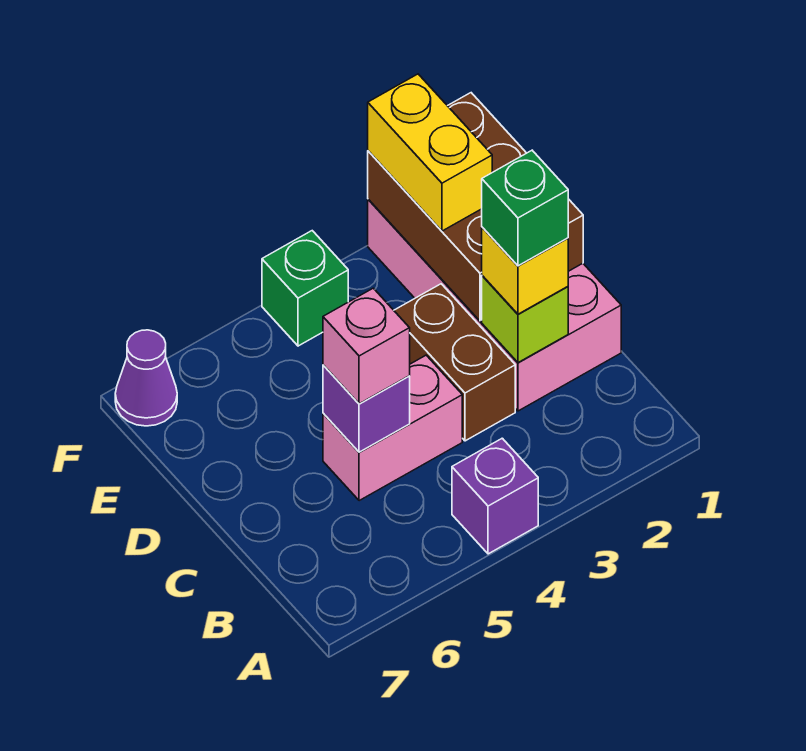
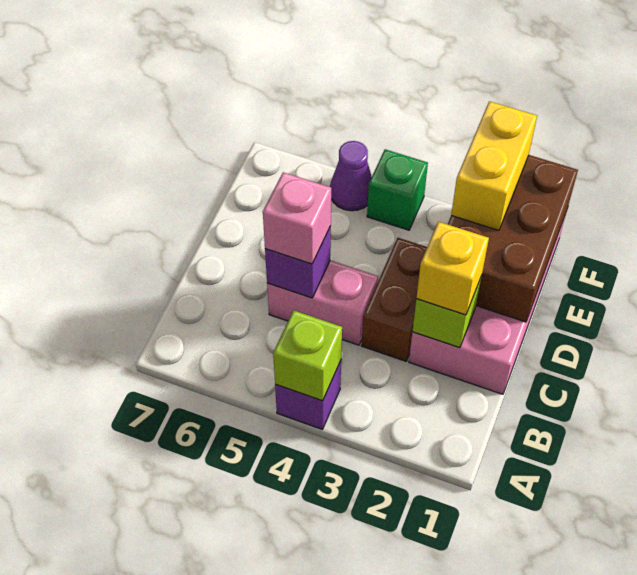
none -> lime brick A4 level 2
green brick C2 level 4 -> none
purple cone F7 level 1 -> purple cone F5 level 1

